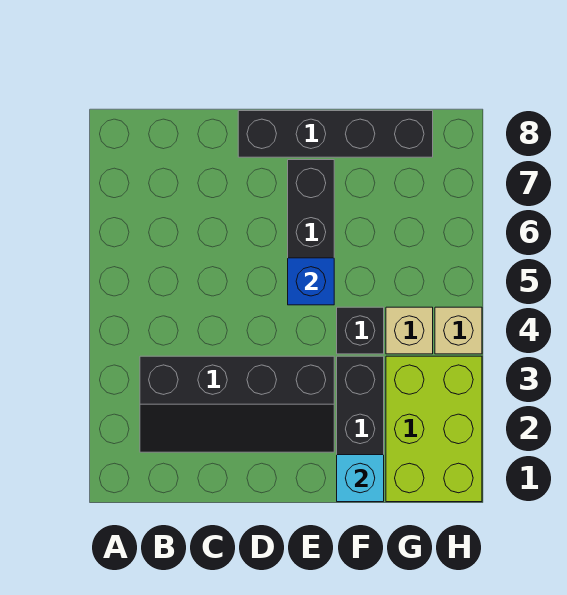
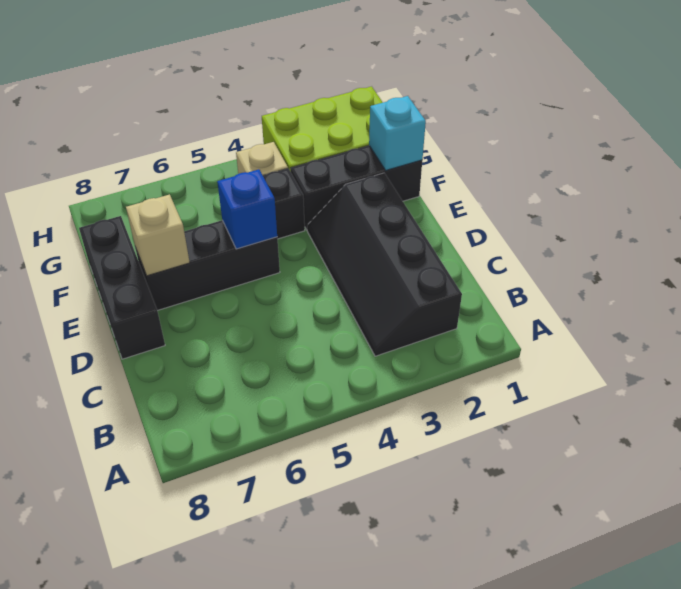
black slope B2:E3 level 1 top 3 -> black slope B2:E3 level 1 top 2
black brick D8:G8 level 1 -> black brick D8:F8 level 1
tan brick H4 level 1 -> tan brick E7 level 2

